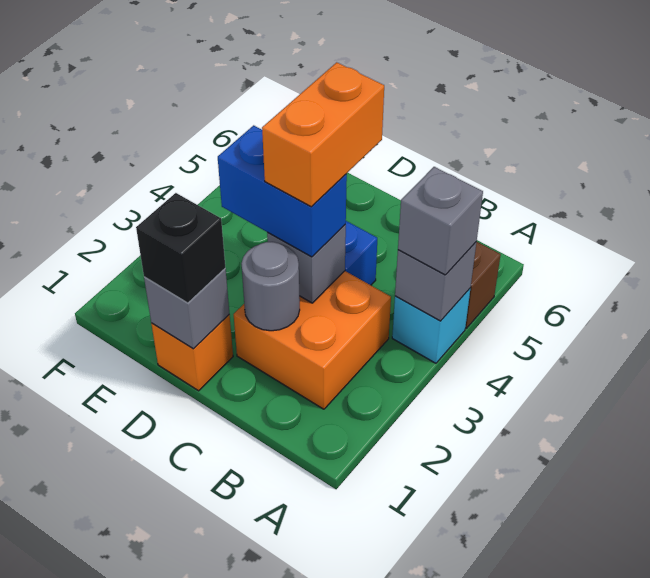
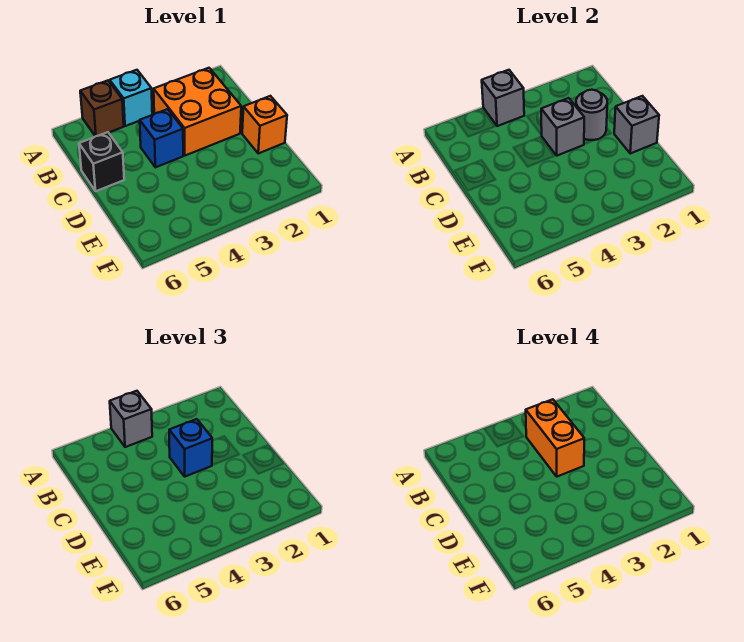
blue brick C3:D3 level 3 -> blue brick C3 level 3
orange brick C3:C4 level 4 -> orange brick B3:C3 level 4
black brick D1 level 3 -> black brick C6 level 1

